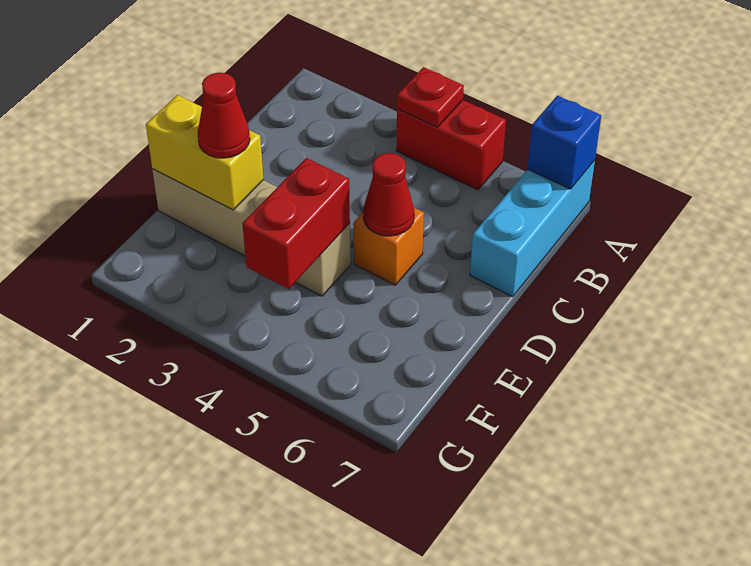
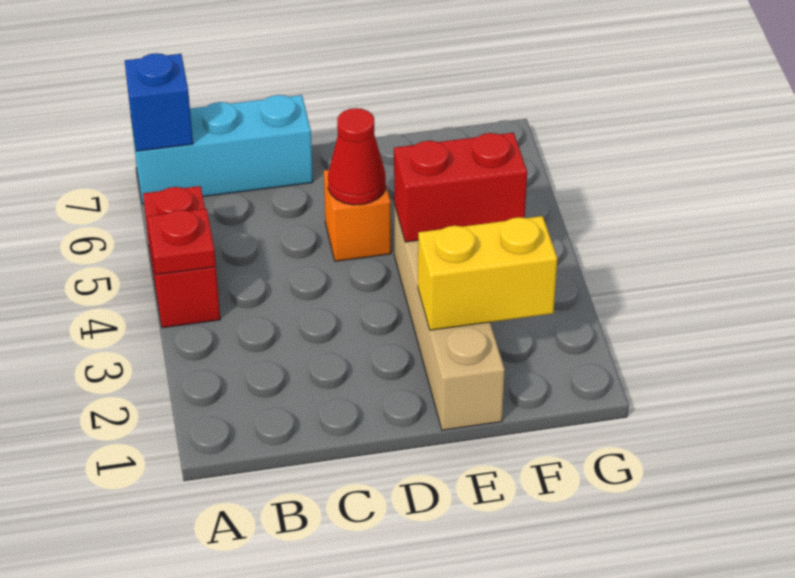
yellow brick E1:E2 level 2 -> yellow brick E2:F2 level 2
red cone E2 level 3 -> none

